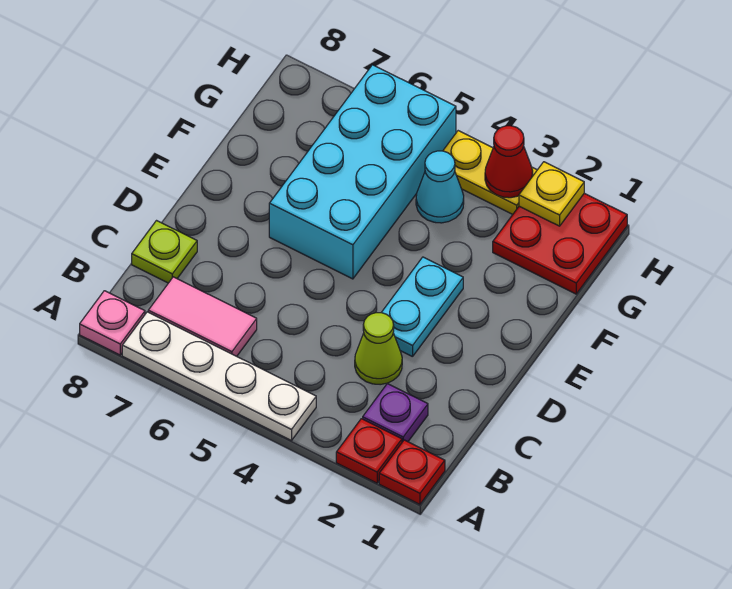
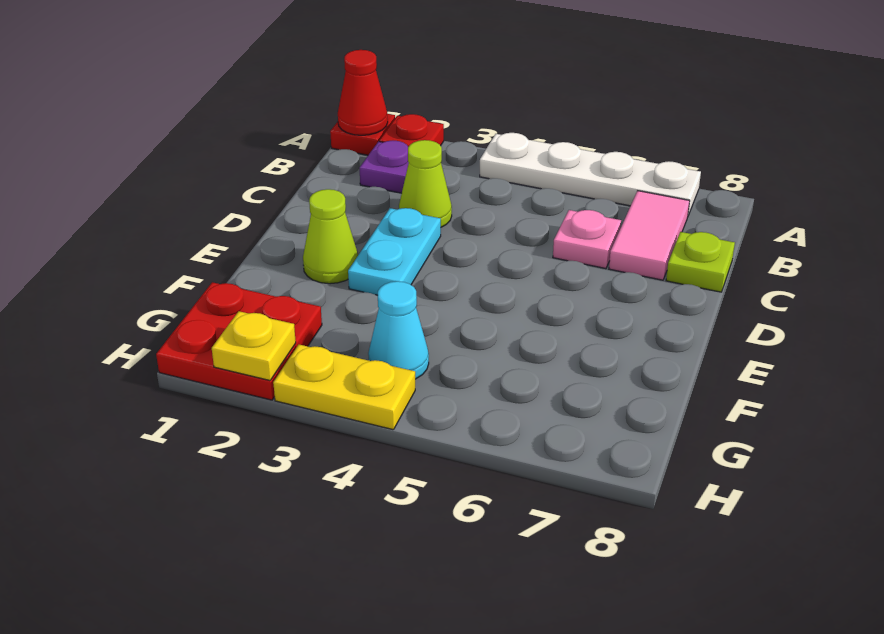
pink plate A8 level 1 -> pink plate C6 level 1
pink tile B6:B7 level 1 -> pink tile B7:C7 level 1
none -> lime cone E2 level 1
cyan brick E5:H6 level 1 -> none
red cone H3 level 2 -> red cone A1 level 2

